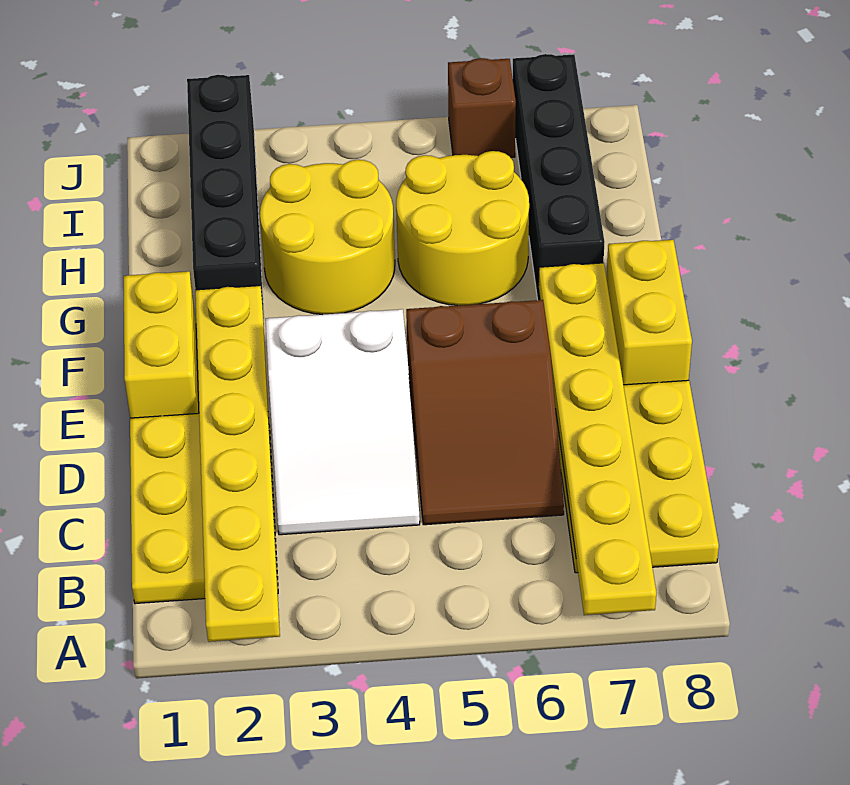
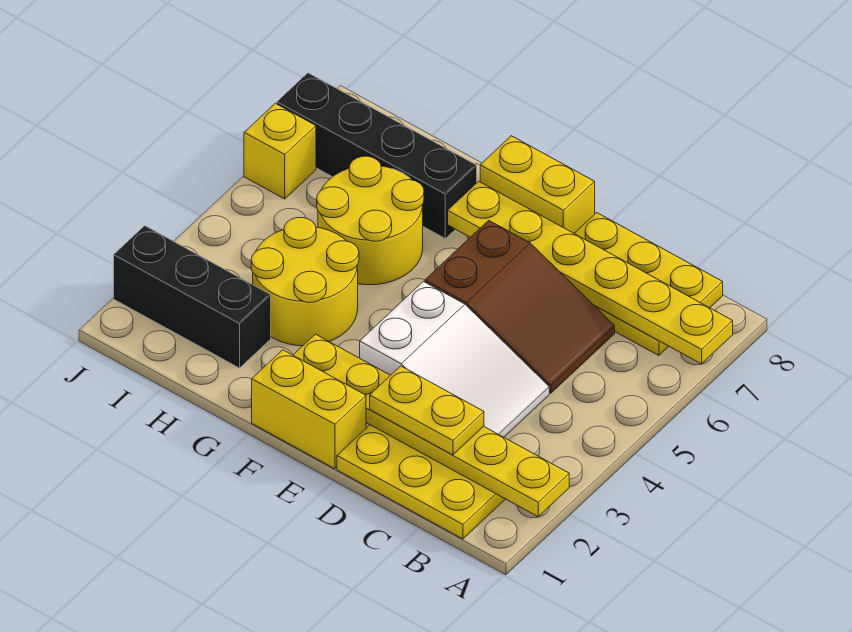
none -> yellow plate C2:D2 level 3
black brick G2:J2 level 1 -> black brick H2:J2 level 1
brown brick J6 level 1 -> yellow brick J6 level 1

